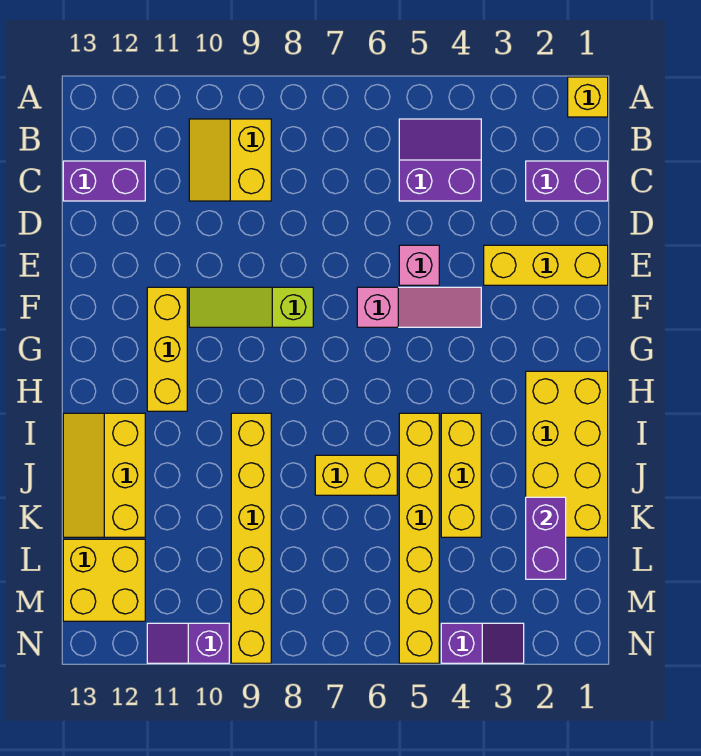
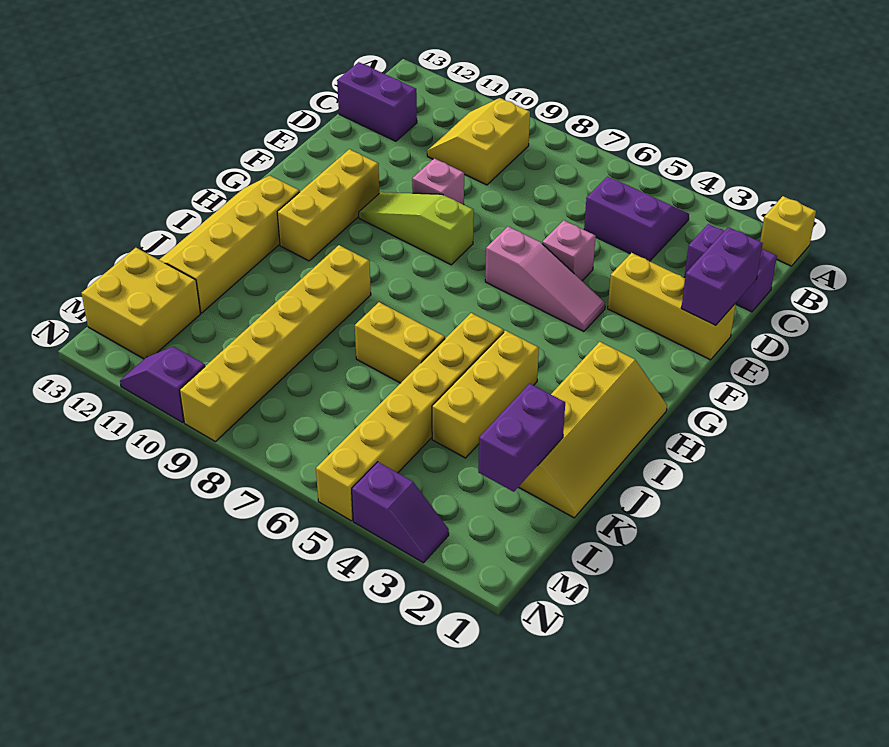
none -> purple brick D1:E1 level 2
none -> pink brick E9 level 1
yellow brick H1:K2 level 1 -> yellow slope H1:K2 level 1 top 2
yellow slope I12:K13 level 1 top 12 -> yellow slope H12:K13 level 1 top 12

